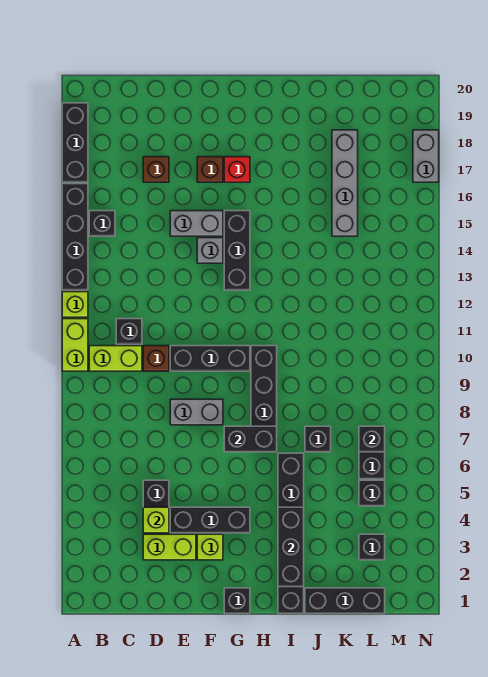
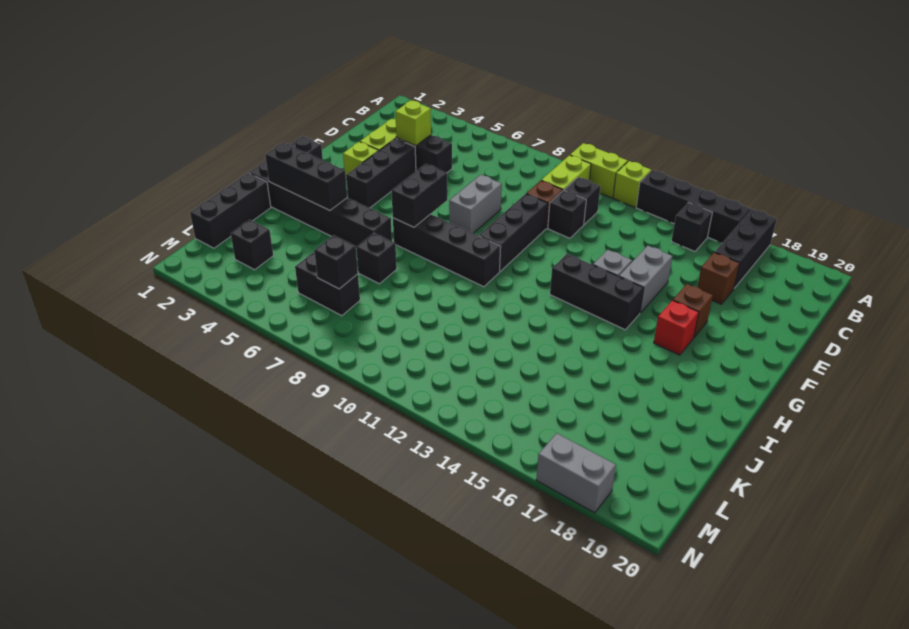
black brick A17:A19 level 1 -> black brick A17:C17 level 1
grey brick K15:K18 level 1 -> none
black brick L5 level 1 -> black brick D11 level 1

